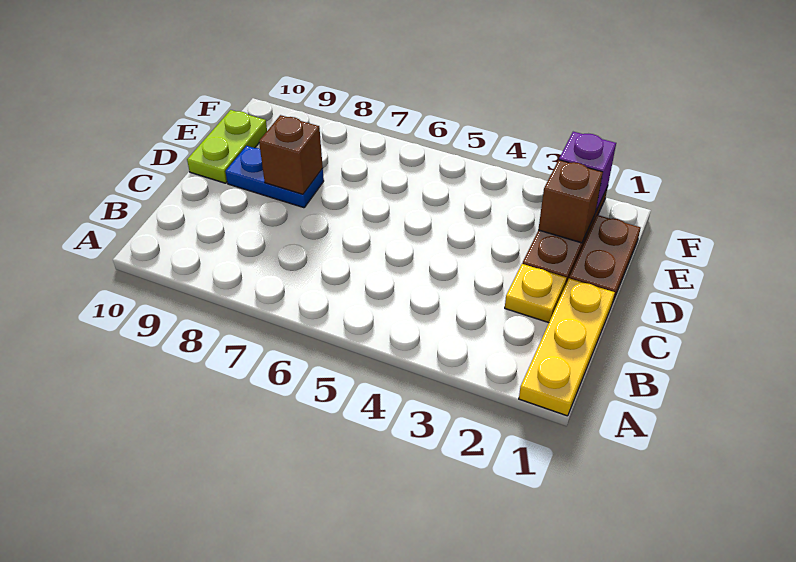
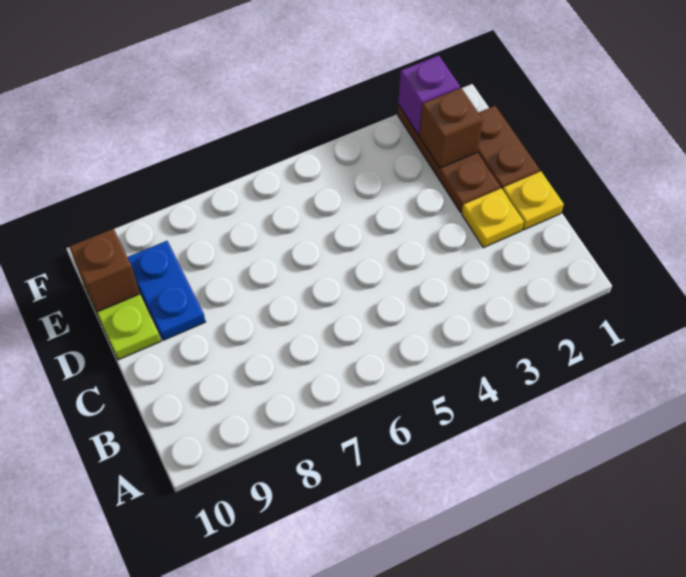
yellow plate A1:C1 level 1 -> yellow plate C1 level 1
blue plate D8:D9 level 1 -> blue plate D9:E9 level 1
brown brick D8 level 2 -> brown brick E10 level 2

